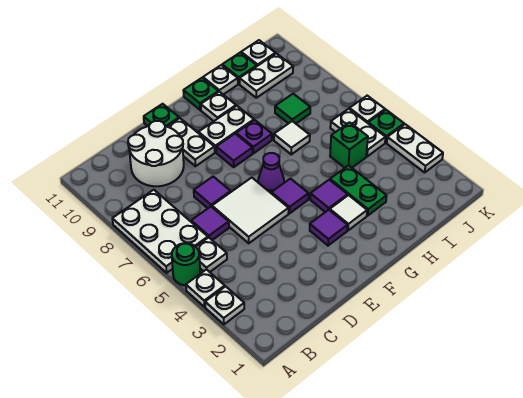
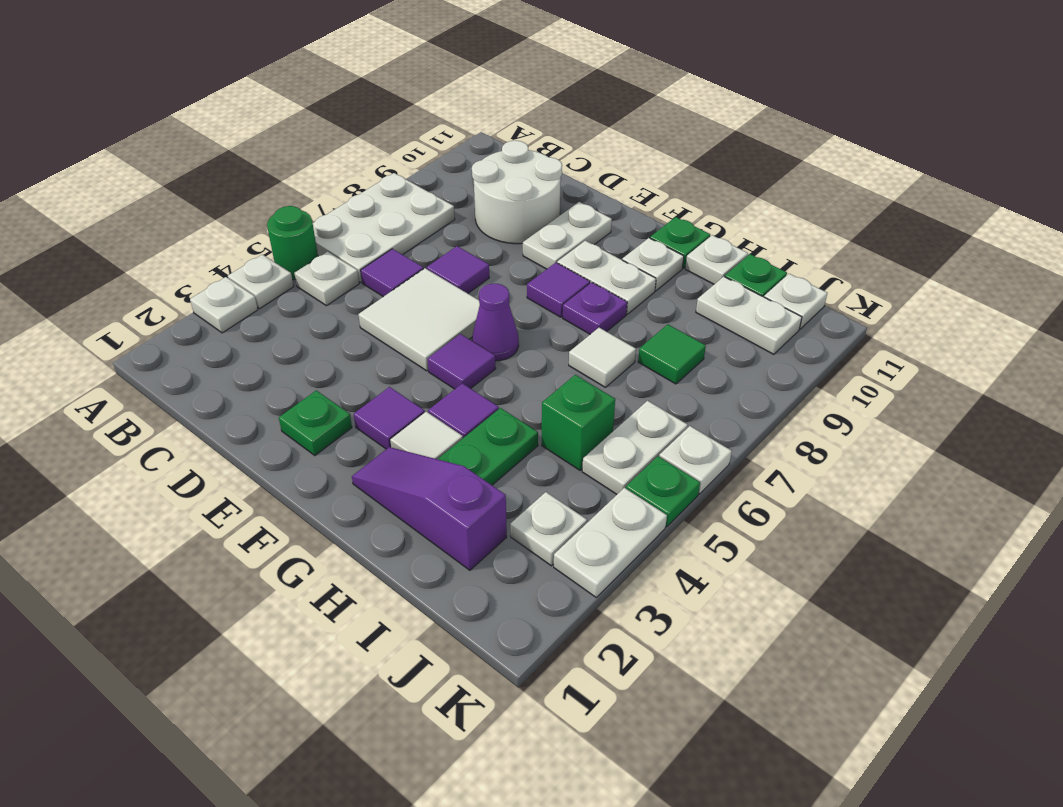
green plate E11 level 1 -> green plate E2 level 1
none -> purple slope G2:I2 level 1 top I
none -> white plate J3 level 1

